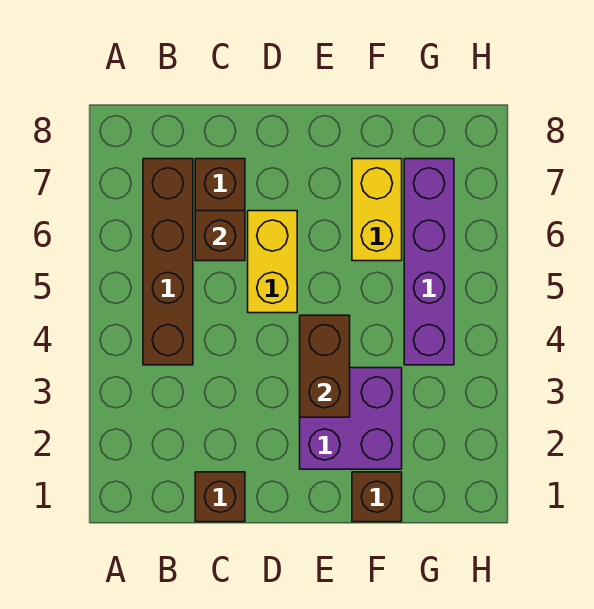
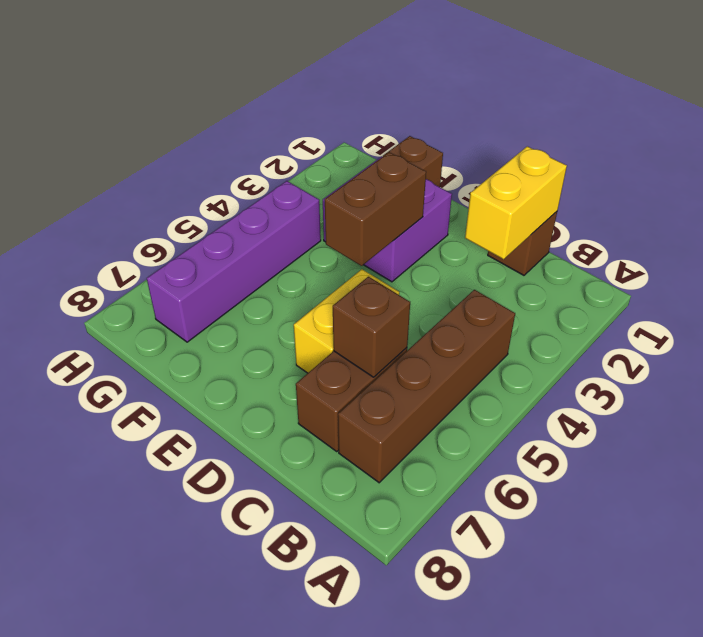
yellow brick F6:F7 level 1 -> yellow brick C1:C2 level 2

